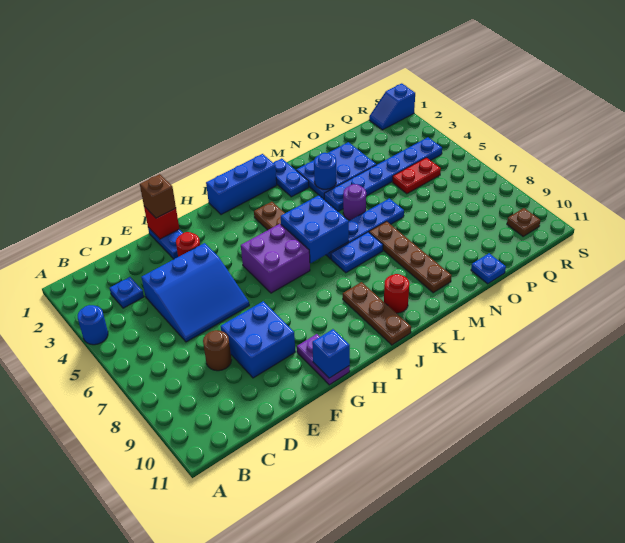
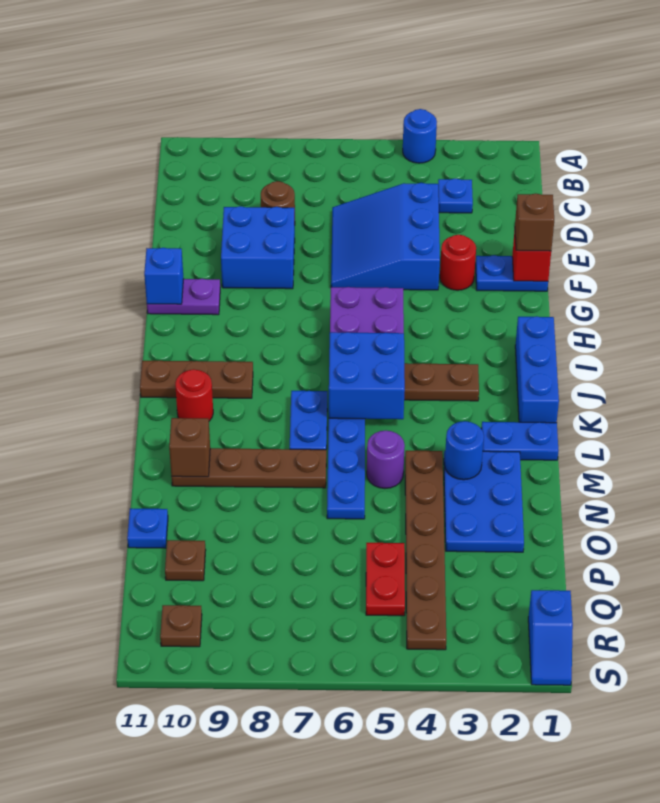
blue plate M4:R4 level 1 -> brown plate M4:R4 level 1
none -> brown brick M10 level 2
none -> brown plate P10 level 1
blue slope R1:S1 level 1 top S -> blue slope R1:S1 level 1 top R

